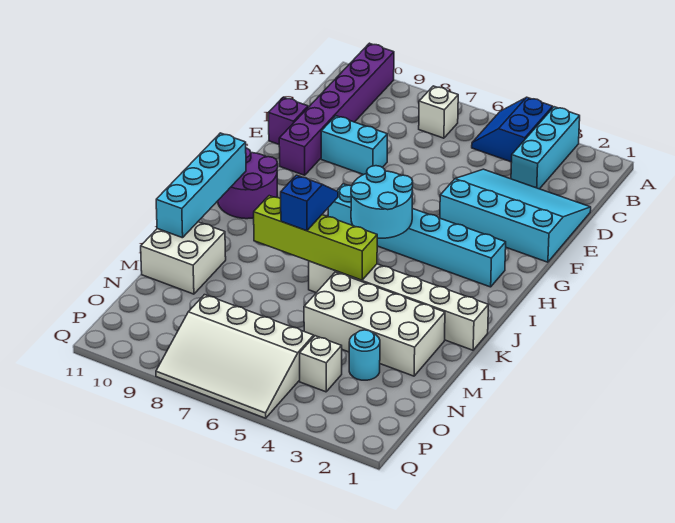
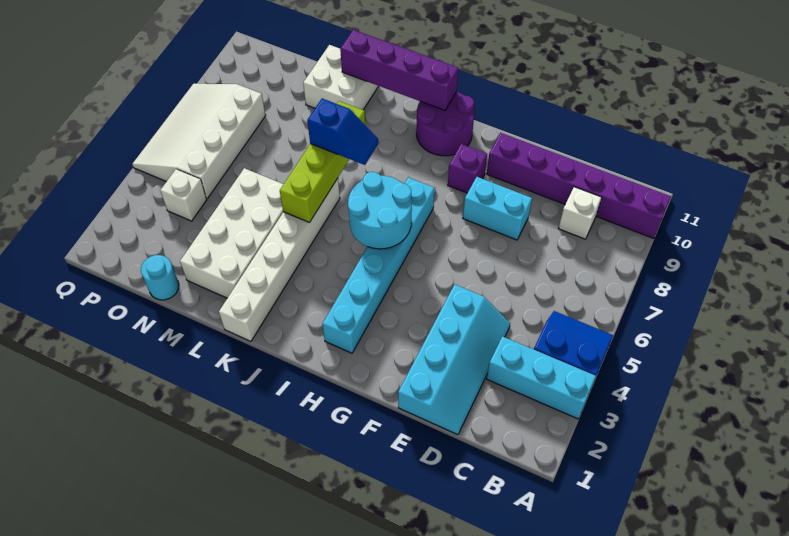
white brick B7 level 1 -> white brick C9 level 1
cyan slope D1:F4 level 1 top F -> cyan slope D1:E4 level 1 top E
cyan brick E8:E9 level 1 -> cyan brick E8:F8 level 1
purple brick E11 level 1 -> purple brick G9 level 1
cyan brick I11:L11 level 2 -> purple brick I11:L11 level 2
cyan round brick N3 level 1 -> cyan round brick N1 level 1

